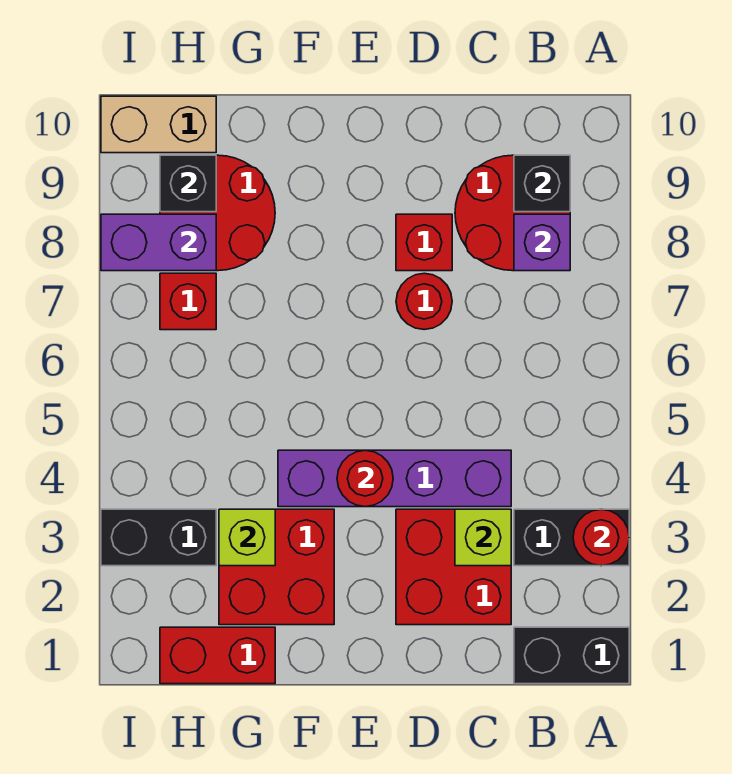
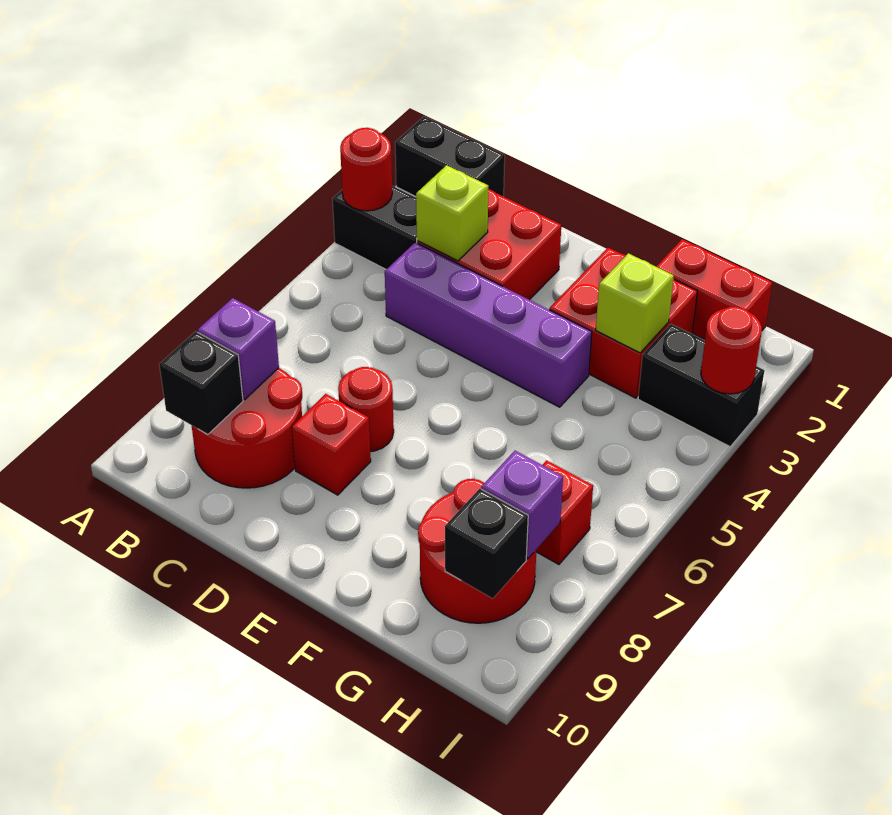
red round brick E4 level 2 -> red round brick I3 level 2
purple brick H8:I8 level 2 -> purple brick H8 level 2
tan brick H10:I10 level 1 -> none

